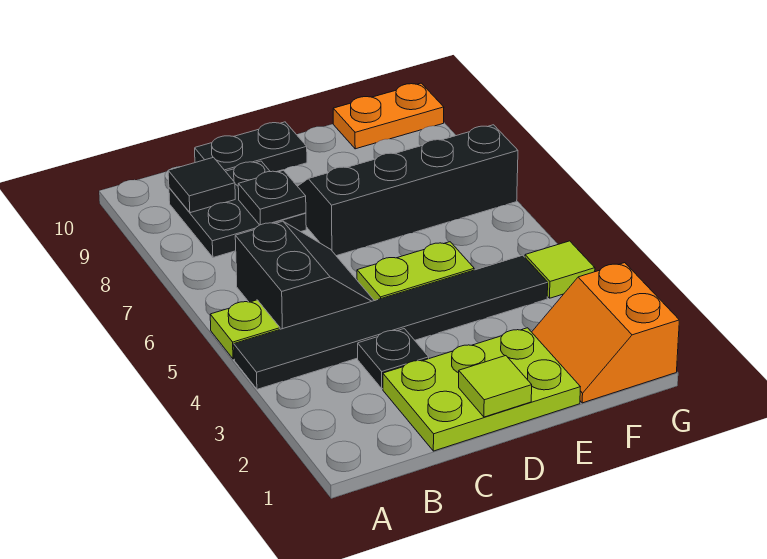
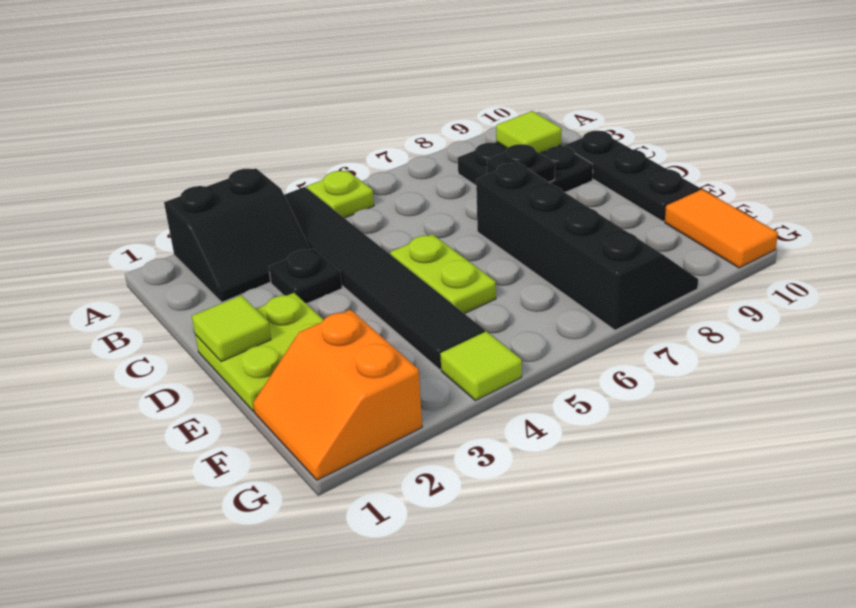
black slope B5:C6 level 1 top B -> black slope A2:B3 level 1 top A
black tile B9 level 2 -> lime tile B9 level 2
lime plate C1:E2 level 1 -> lime plate D1:E2 level 1
black plate C10:D10 level 1 -> black plate C10:E10 level 1
orange slope F1:G2 level 1 top G -> orange slope F1:G2 level 1 top 2
orange plate F10:G10 level 1 -> orange tile F10:G10 level 1

